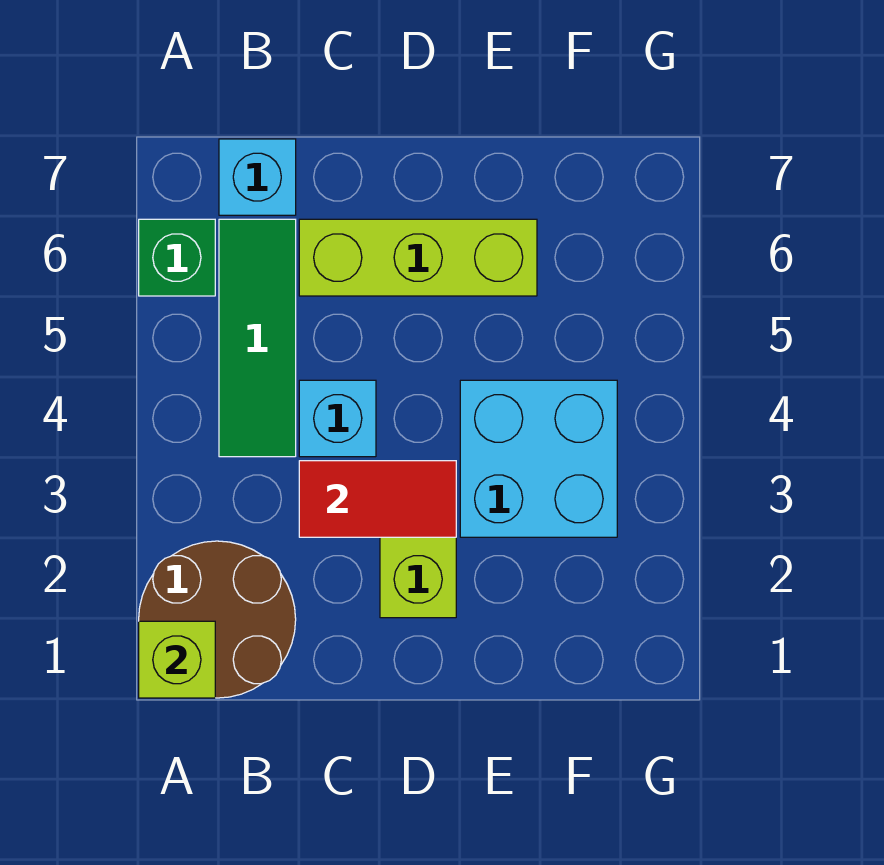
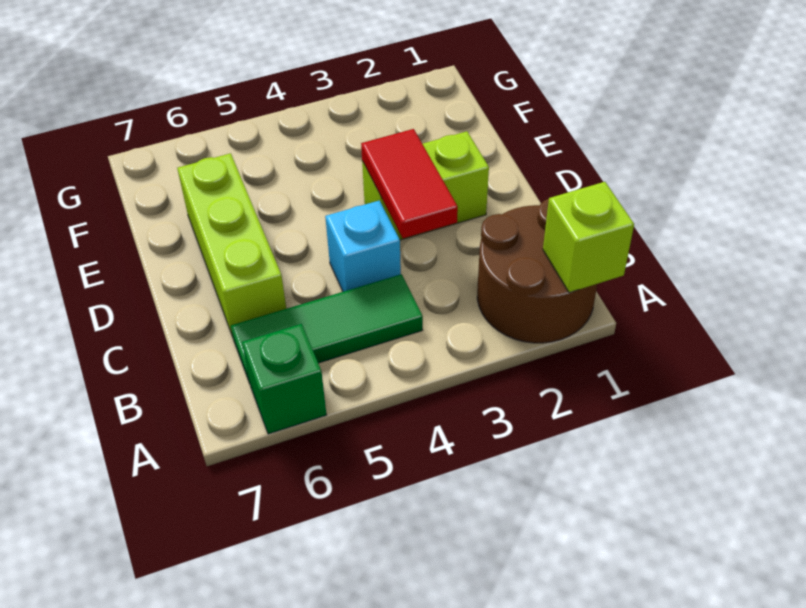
cyan brick B7 level 1 -> none
cyan brick E3:F4 level 1 -> none

